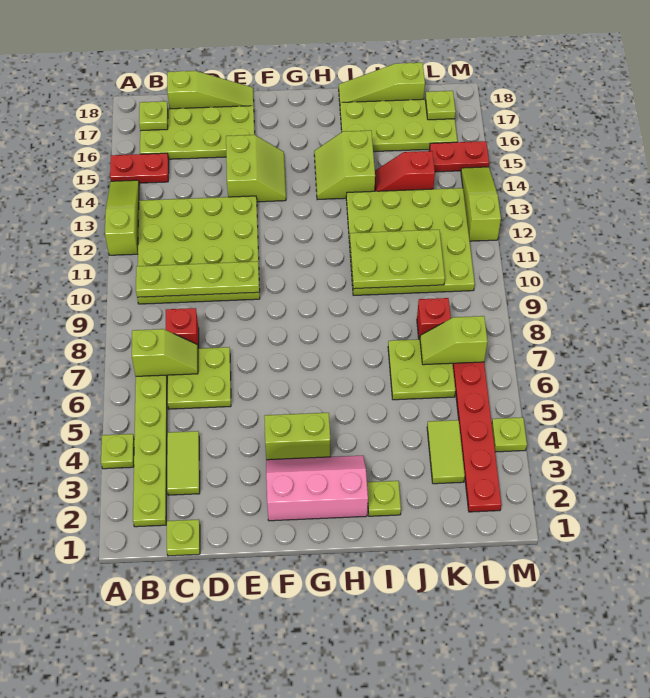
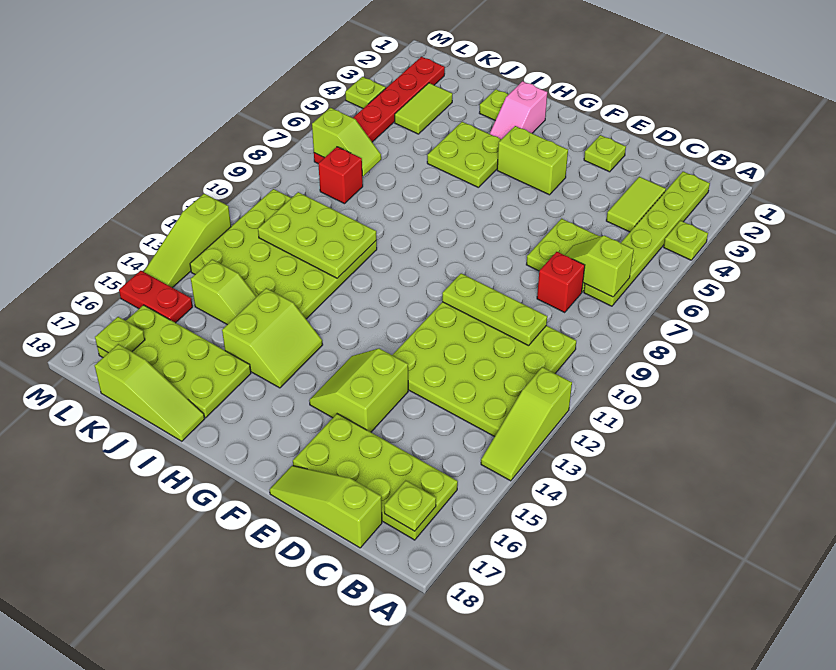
red plate A15:B15 level 1 -> none
lime plate B10:E10 level 2 -> lime plate C10:E10 level 2
lime plate C1 level 1 -> lime plate E2 level 1
pink slope F2:H3 level 1 top 2 -> pink slope H2:H3 level 1 top 2
lime plate J6:K7 level 1 -> lime plate H4:I5 level 1
red slope J14:K14 level 1 top K -> lime slope J14:K14 level 1 top K

